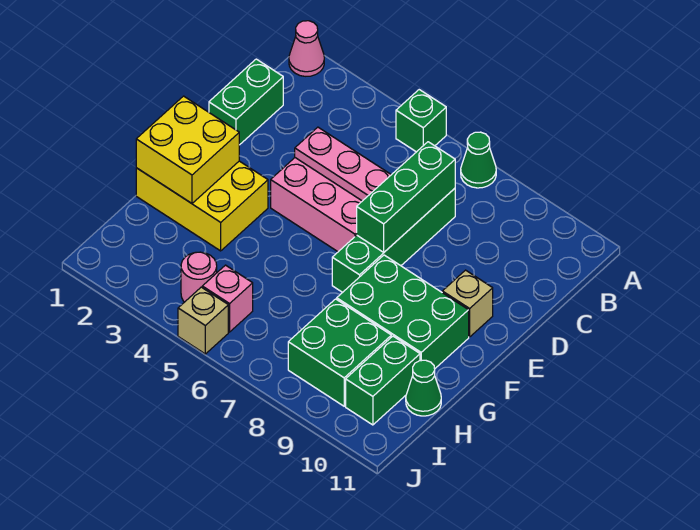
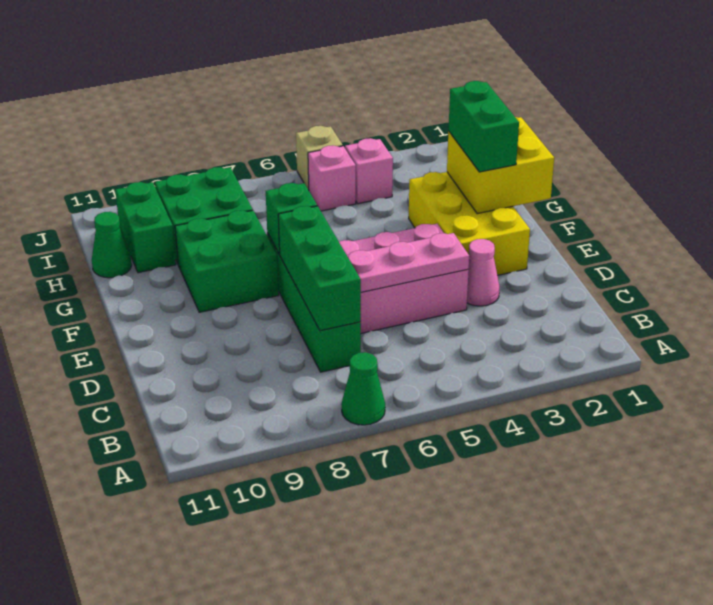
pink cone A1 level 1 -> pink cone D3 level 1
green brick A5 level 1 -> green brick F7 level 2
green brick C1:D1 level 1 -> green brick F2:G2 level 3
tan brick E10 level 1 -> none
yellow brick F1:G3 level 1 -> yellow brick E2:G3 level 1
green brick F8:G10 level 1 -> green brick F8:G9 level 1
pink round brick I4 level 1 -> pink brick I4 level 1

